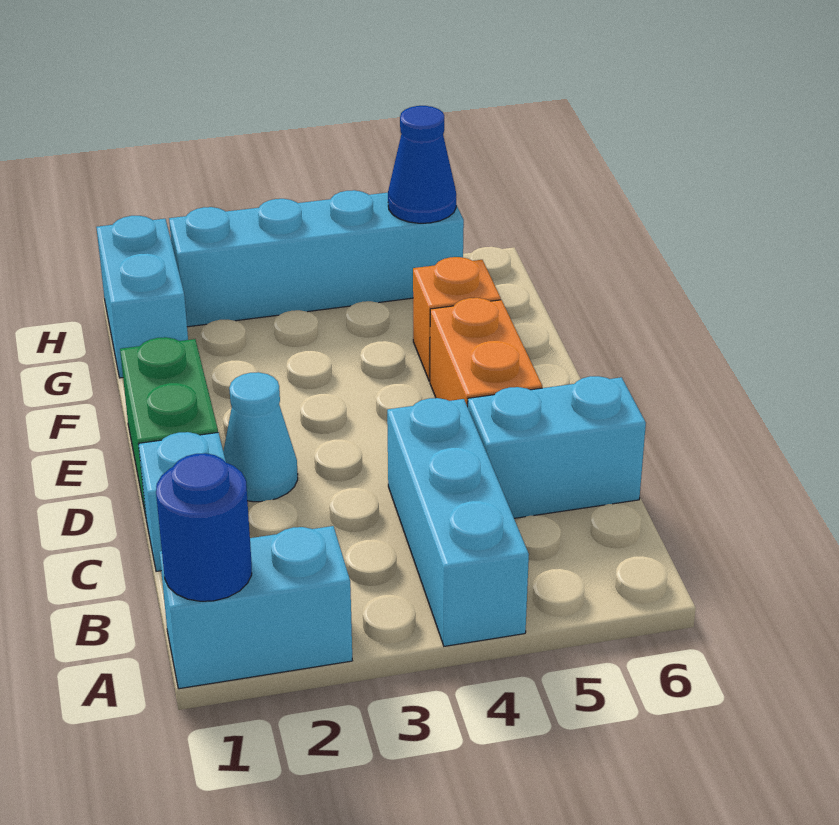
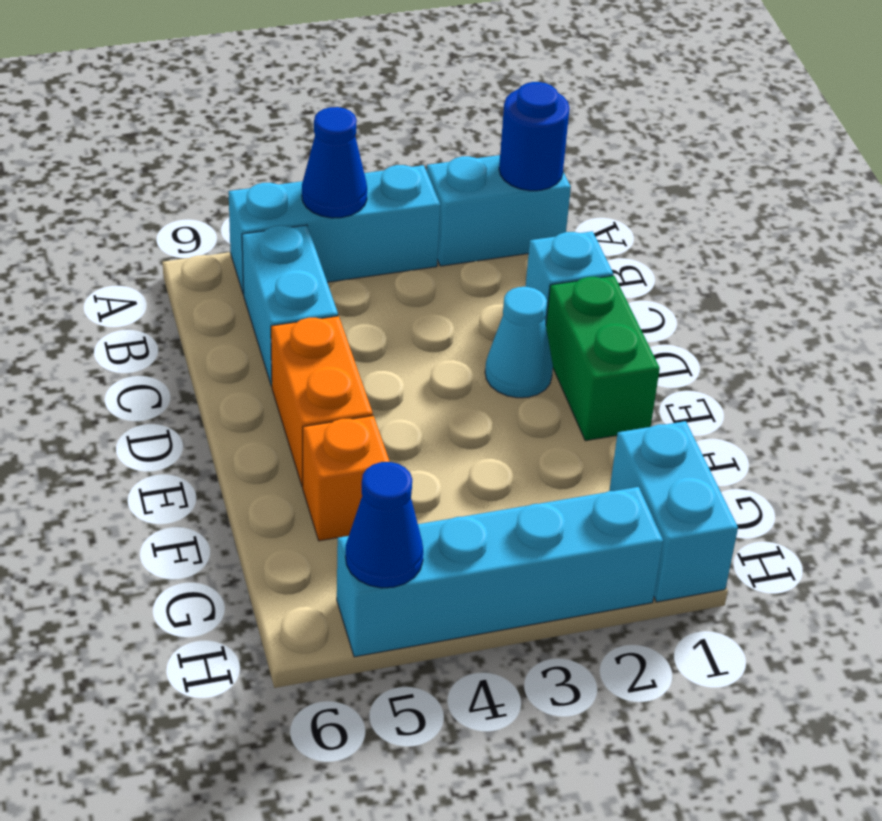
cyan brick A4:C4 level 1 -> cyan brick A3:A5 level 1
none -> blue cone A4 level 2
cyan brick C5:C6 level 1 -> cyan brick B5:C5 level 1

